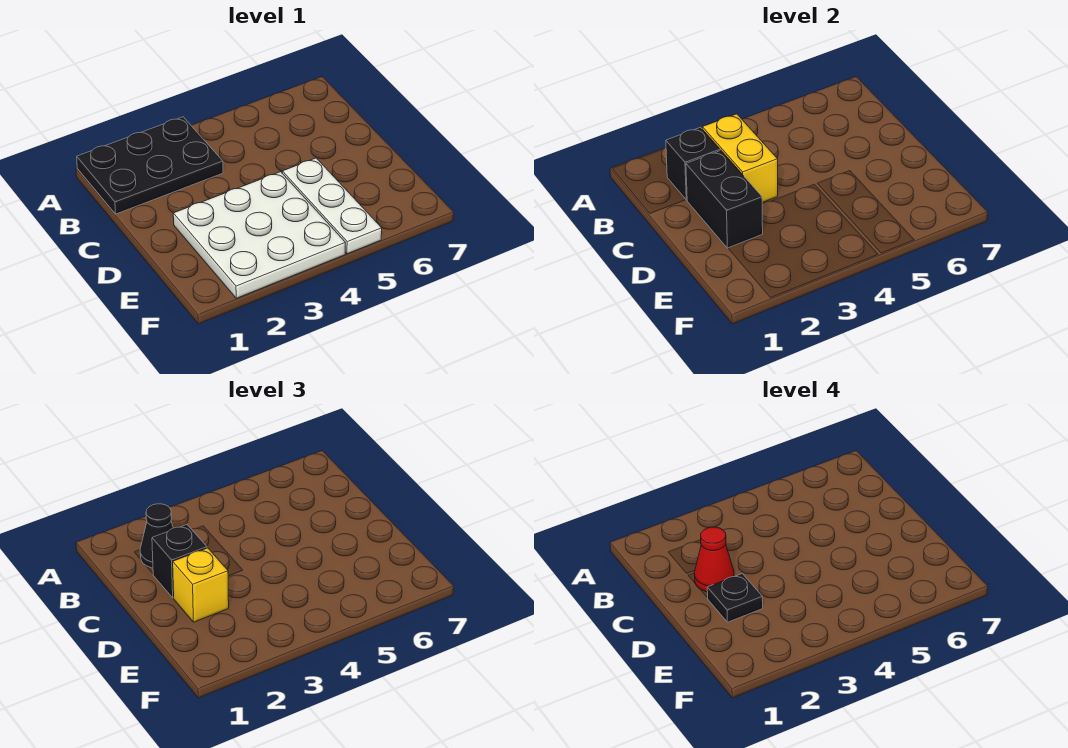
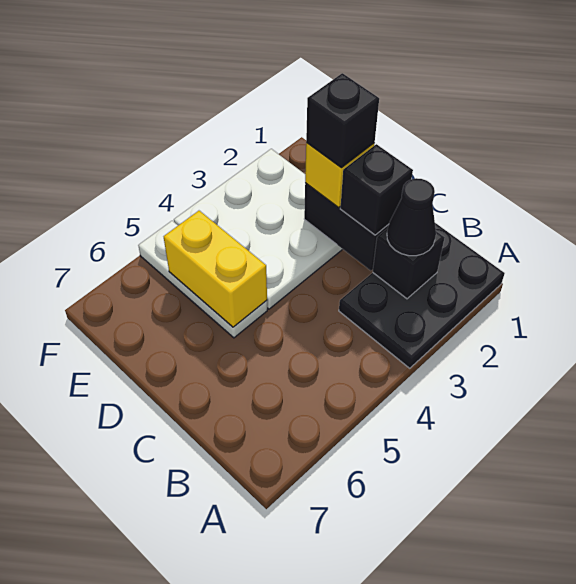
yellow brick B3:C3 level 2 -> yellow brick D5:E5 level 2
red cone C2 level 4 -> none
black plate D2 level 4 -> black brick D2 level 4

